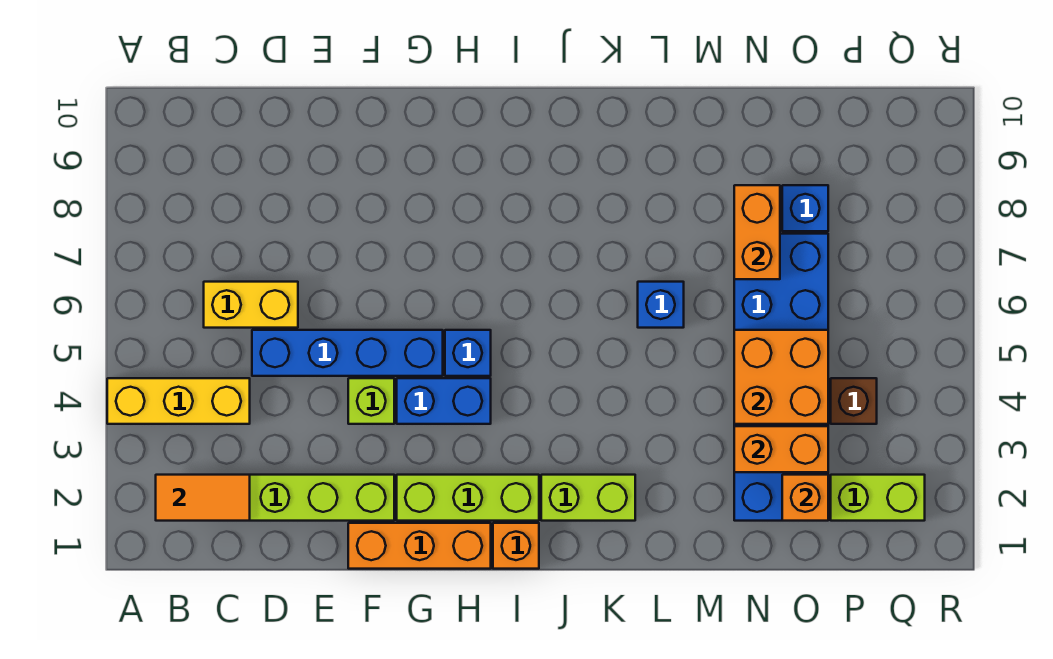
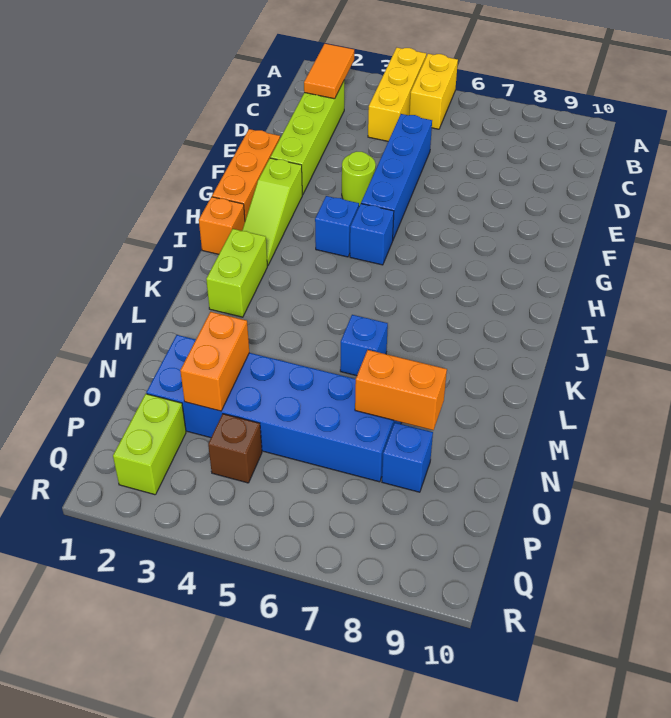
yellow brick C6:D6 level 1 -> yellow brick A5:B5 level 1
lime brick F4 level 1 -> lime round brick F4 level 1
lime brick G2:I2 level 1 -> lime slope G2:I2 level 1 top G
blue brick G4:H4 level 1 -> blue brick H4 level 1
orange brick N4:O5 level 2 -> none
orange brick O2 level 2 -> none

